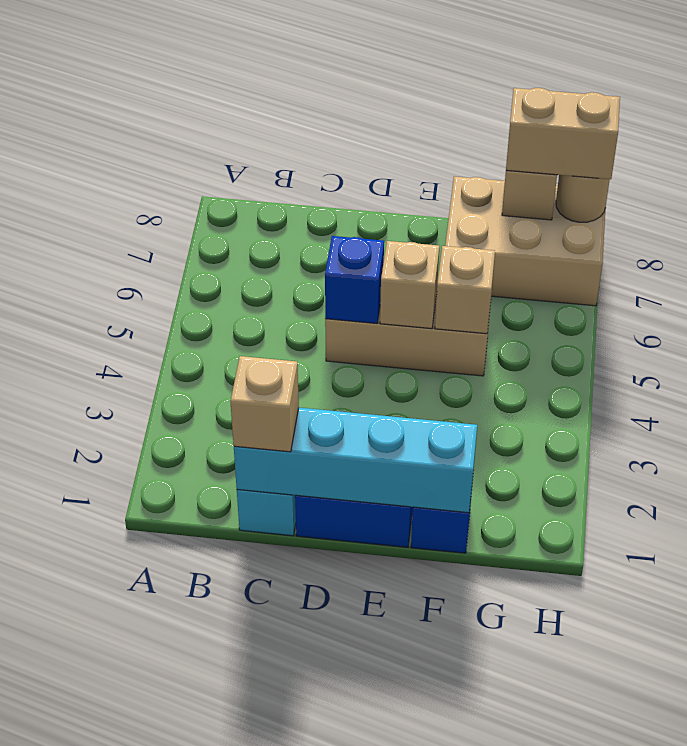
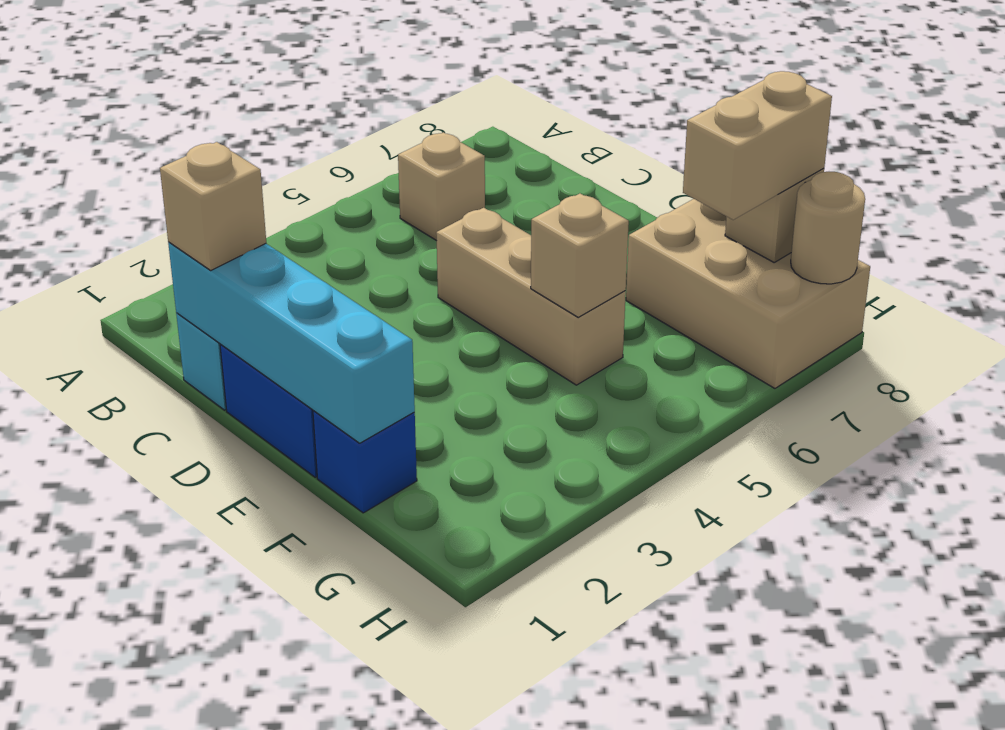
blue brick D5 level 2 -> none
tan brick E5 level 2 -> tan brick B6 level 1
tan brick G8:H8 level 3 -> tan brick G7:G8 level 3

